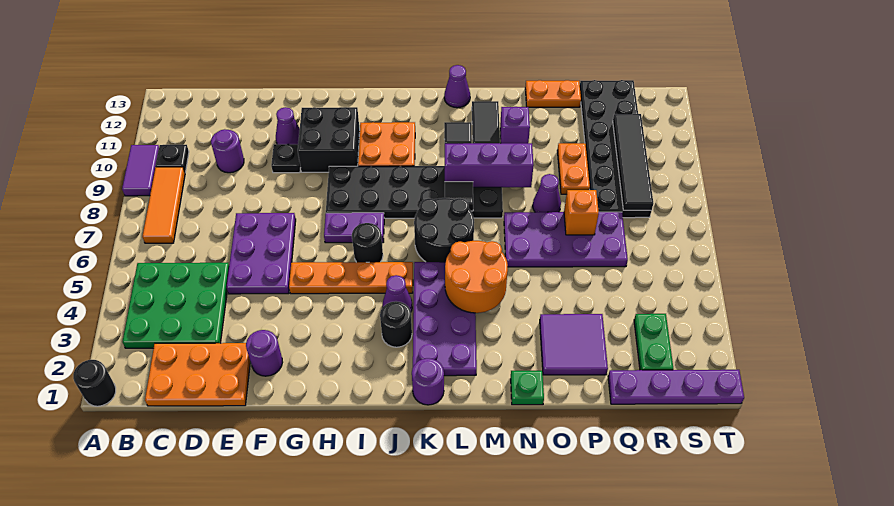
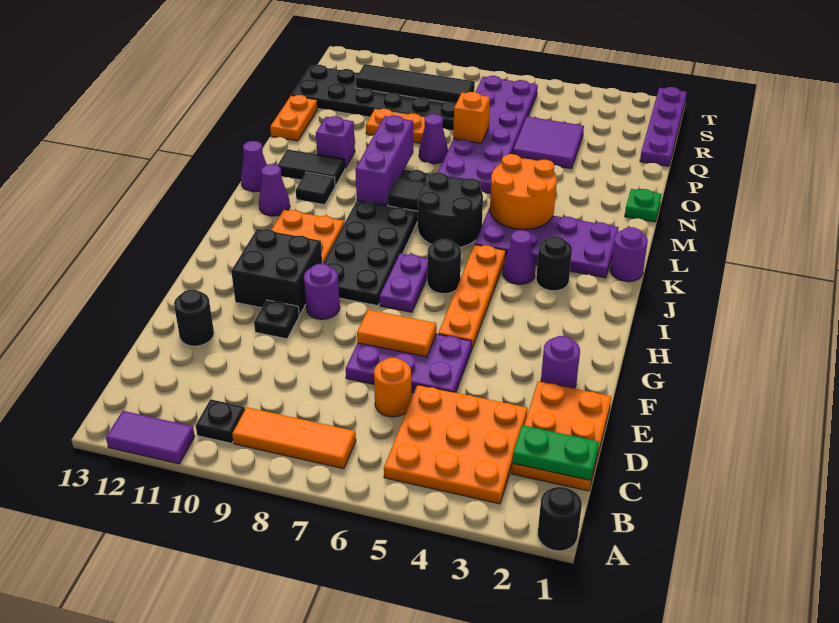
purple tile A9:A10 level 1 -> purple tile A11:A12 level 1
green plate B3:D5 level 1 -> orange plate B3:D5 level 1
none -> orange round brick D6 level 1
purple round brick D10 level 1 -> purple round brick G9 level 1
none -> black round brick E12 level 1
none -> orange tile F6:F7 level 2
purple cone F11 level 1 -> purple cone K12 level 1
purple plate N6:Q7 level 1 -> purple plate N6:S7 level 1
purple tile O2:P3 level 1 -> purple tile P4:Q5 level 1
green plate R2:R3 level 1 -> green plate C1:C2 level 2

